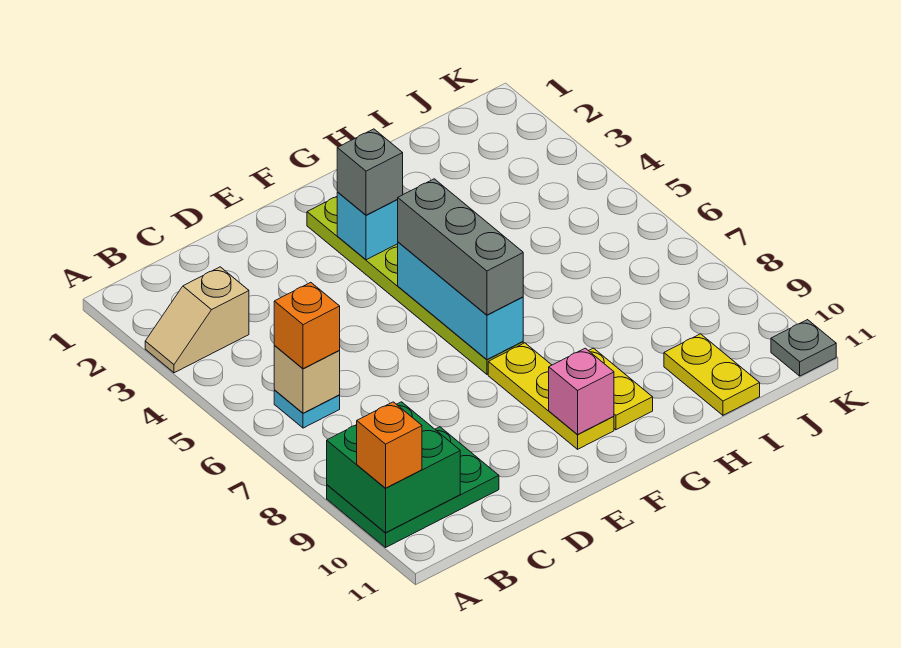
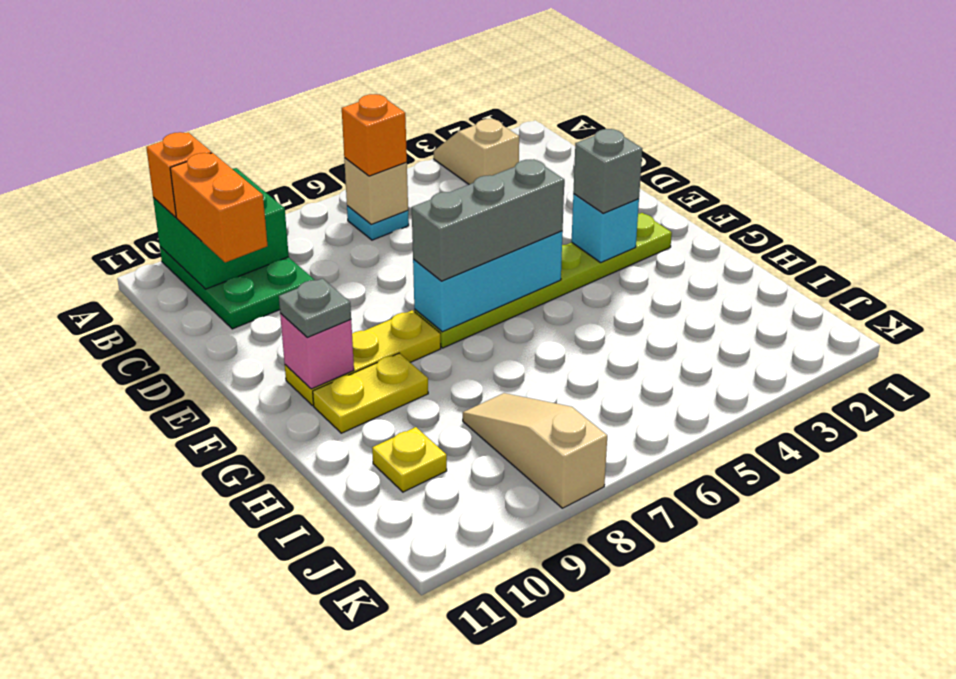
none -> orange brick B10:C10 level 3
none -> tan slope I8:K8 level 1 top K
yellow plate I10:I11 level 1 -> yellow plate I10 level 1
grey plate K11 level 1 -> grey plate F10 level 3

